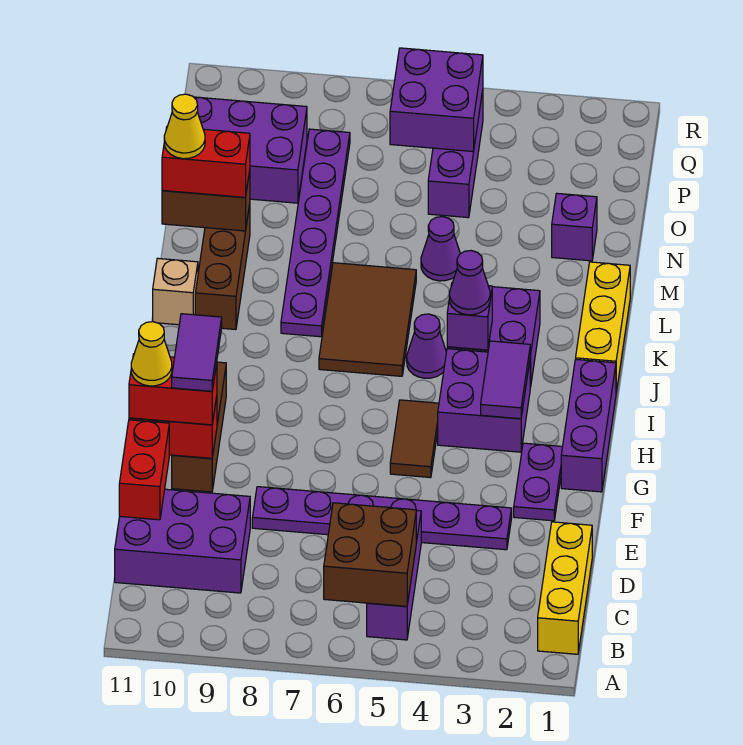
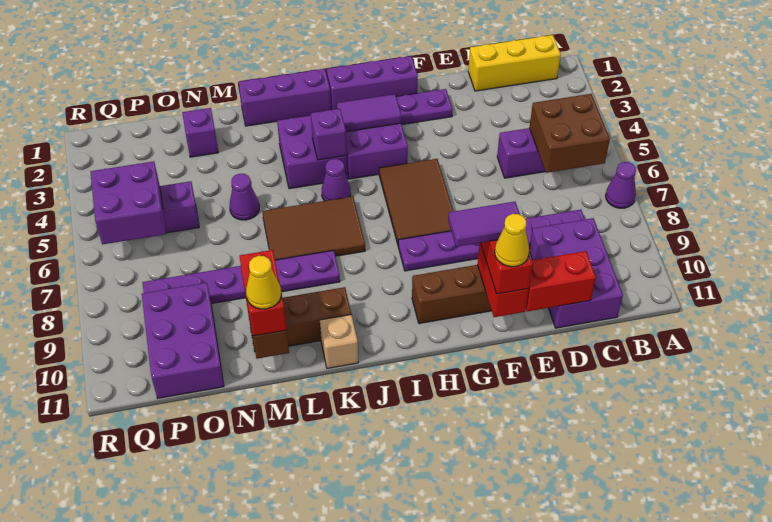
purple plate E3:E8 level 1 -> purple plate C8:H8 level 1
brown tile G5:H5 level 1 -> brown tile G5:H7 level 1
yellow brick J1:L1 level 1 -> purple brick J1:L1 level 1
purple cone J4 level 3 -> purple cone A7 level 1

